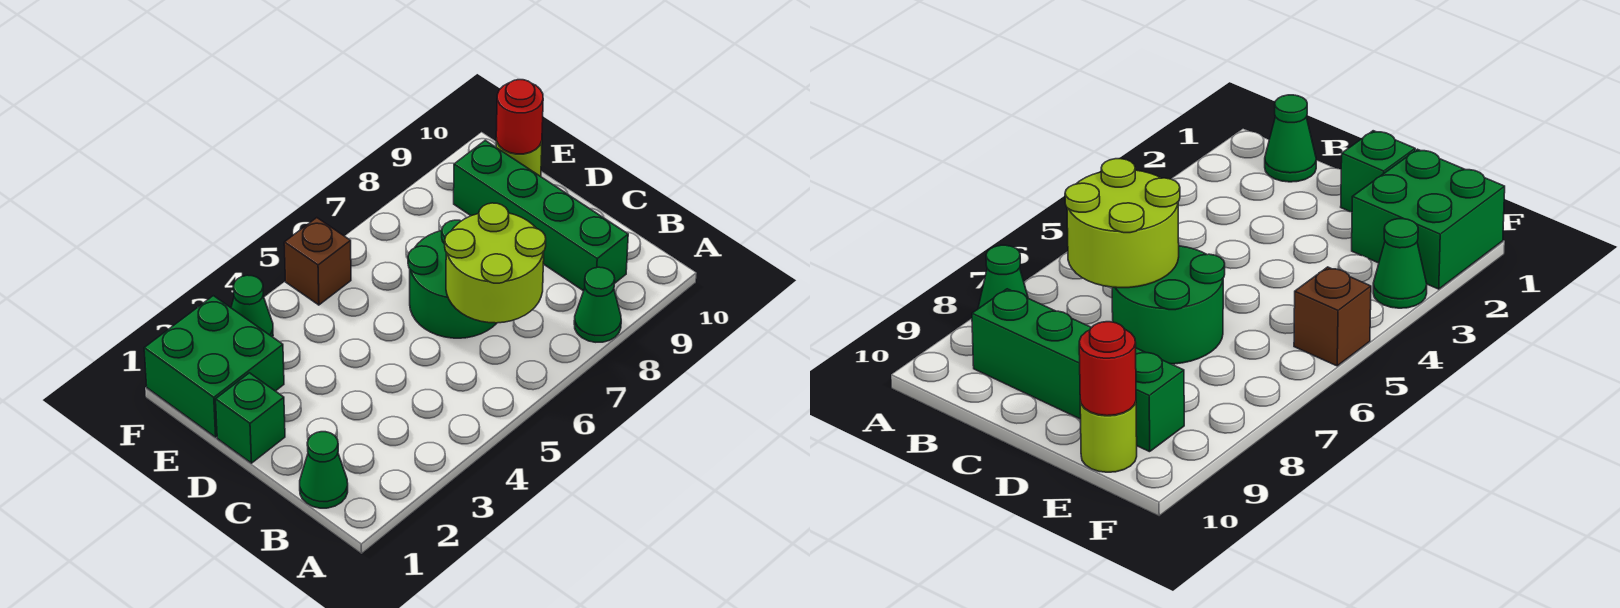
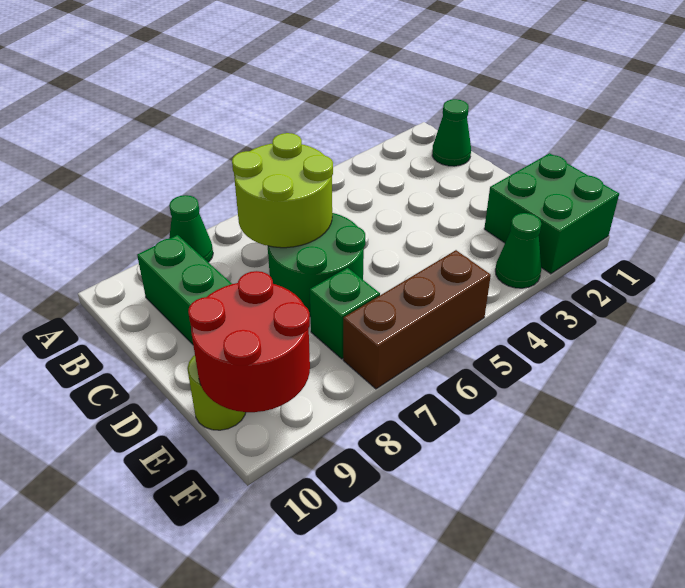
green brick D1 level 1 -> green brick E7 level 1
red round brick E10 level 2 -> red round brick E9:F10 level 2
brown brick F5 level 1 -> brown brick F5:F7 level 1

